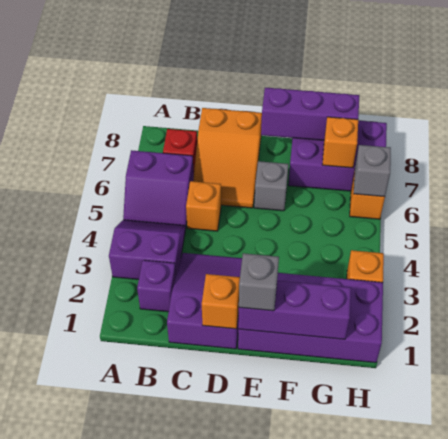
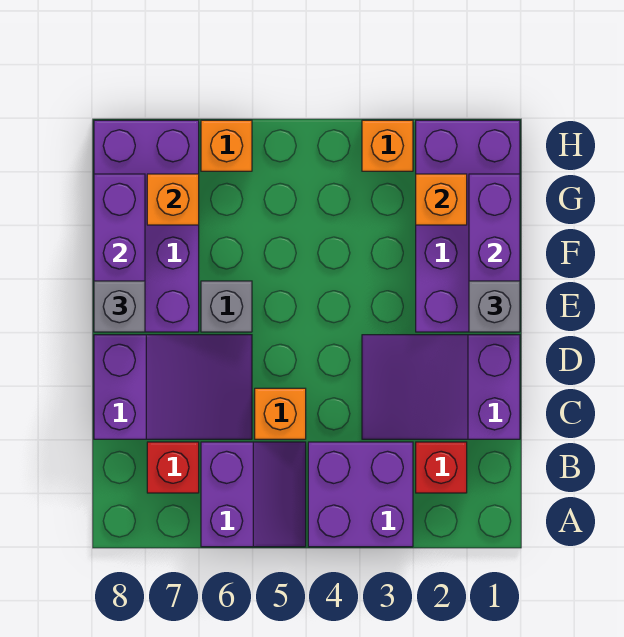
purple slope A3:B4 level 1 top 3 -> purple brick A3:B4 level 1
purple brick B2 level 1 -> red brick B2 level 1
orange slope C6:D8 level 1 top 8 -> purple slope C6:D8 level 1 top 8
orange brick D1 level 2 -> orange brick G2 level 2
purple brick F7:H8 level 1 -> purple brick E7:H8 level 1
grey brick H6 level 2 -> grey brick E8 level 3

